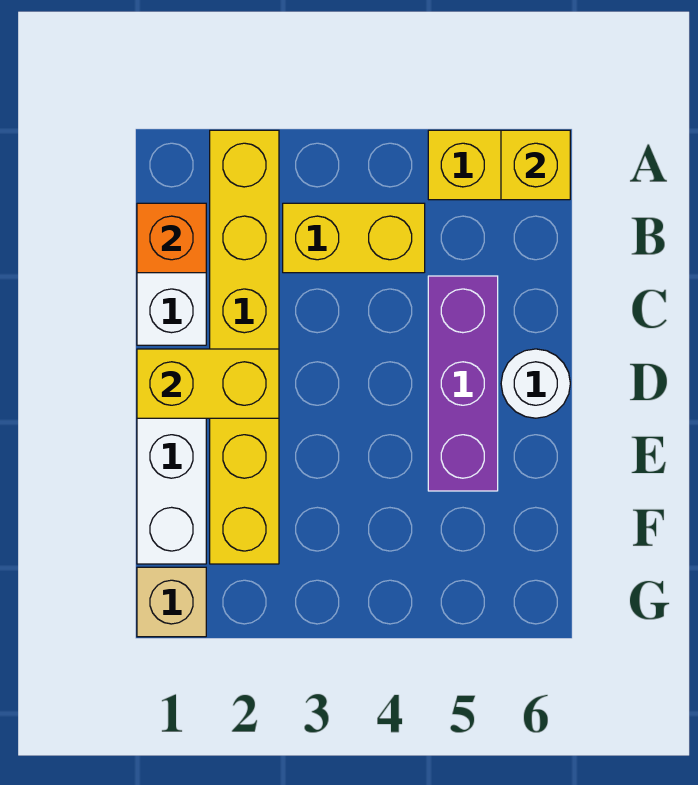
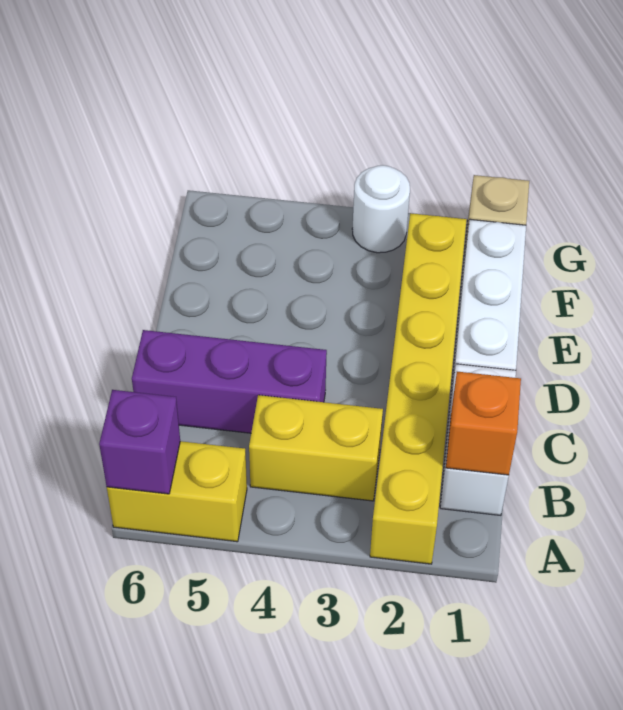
yellow brick A6 level 2 -> purple brick A6 level 2
purple brick C5:E5 level 1 -> purple brick C4:C6 level 1
yellow brick D1:D2 level 2 -> none
white round brick D6 level 1 -> white round brick G3 level 1

